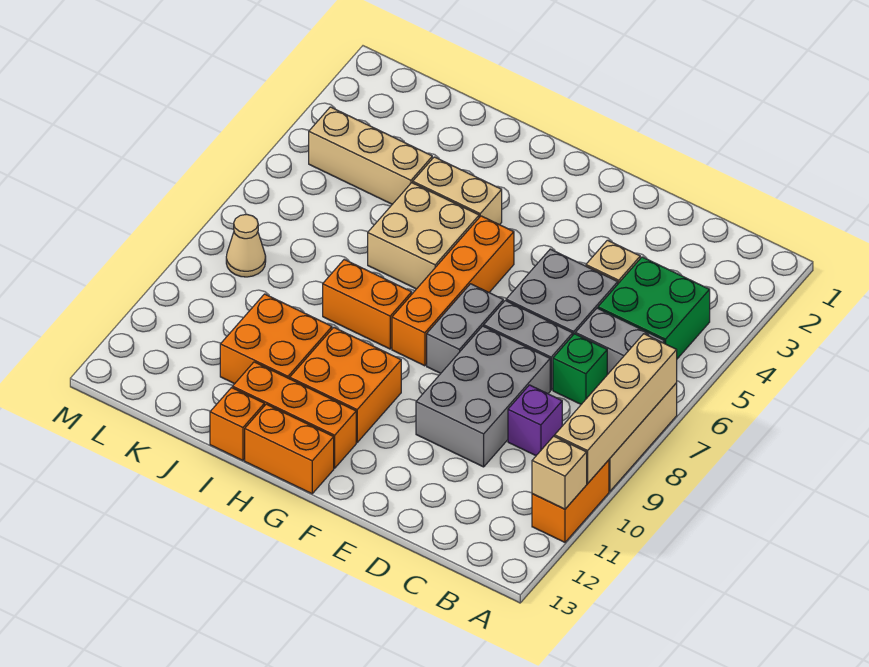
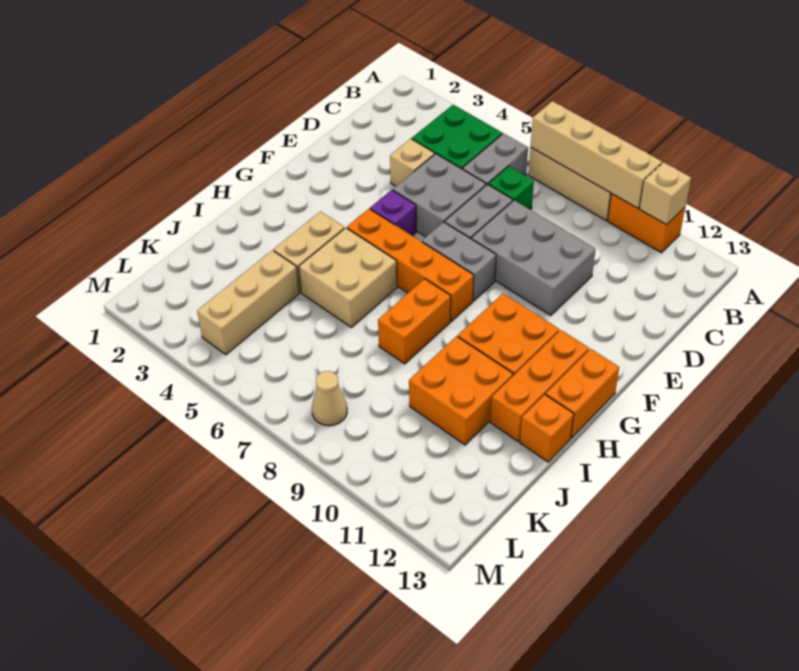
purple brick C9 level 1 -> purple brick F5 level 1

